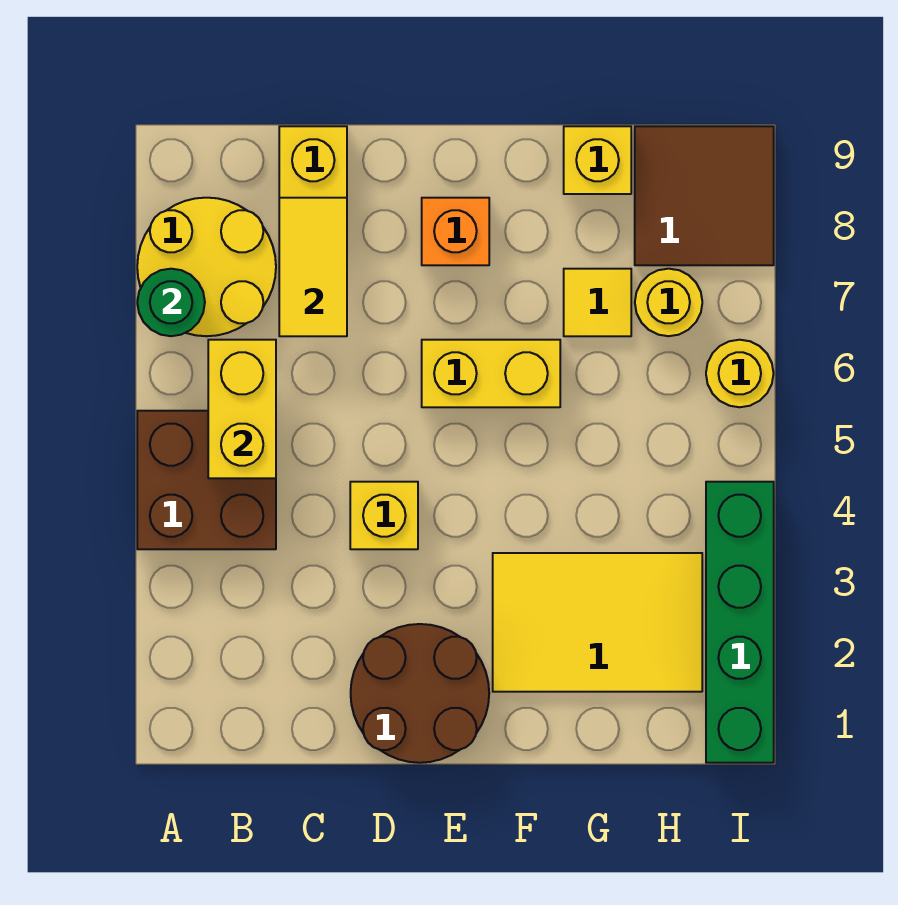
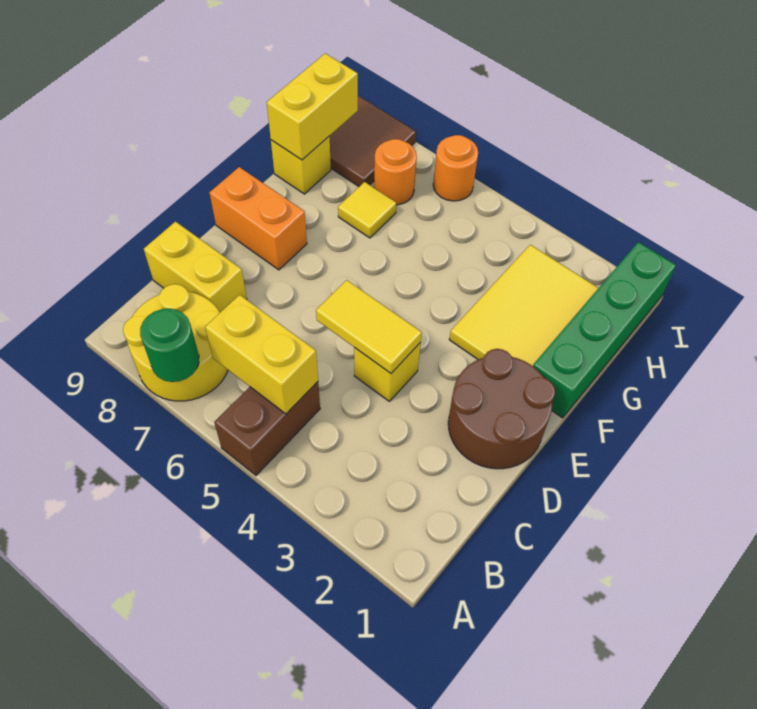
brown brick A4:B5 level 1 -> brown brick A5:B5 level 1
yellow tile C7:C8 level 2 -> yellow tile D4:D5 level 2
yellow brick E6:F6 level 1 -> yellow brick G9:H9 level 2
orange brick E8 level 1 -> orange brick E8:E9 level 1
yellow round brick H7 level 1 -> orange round brick H7 level 1
green brick I1:I4 level 1 -> green brick F1:I1 level 1
yellow round brick I6 level 1 -> orange round brick I6 level 1

